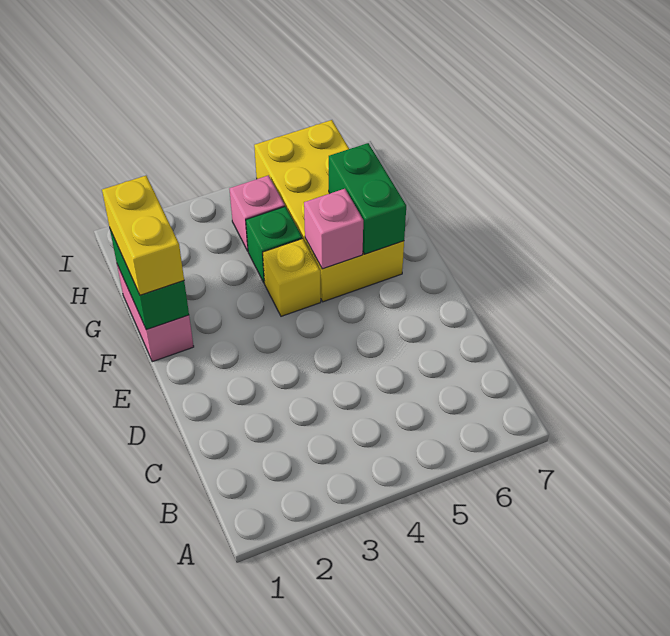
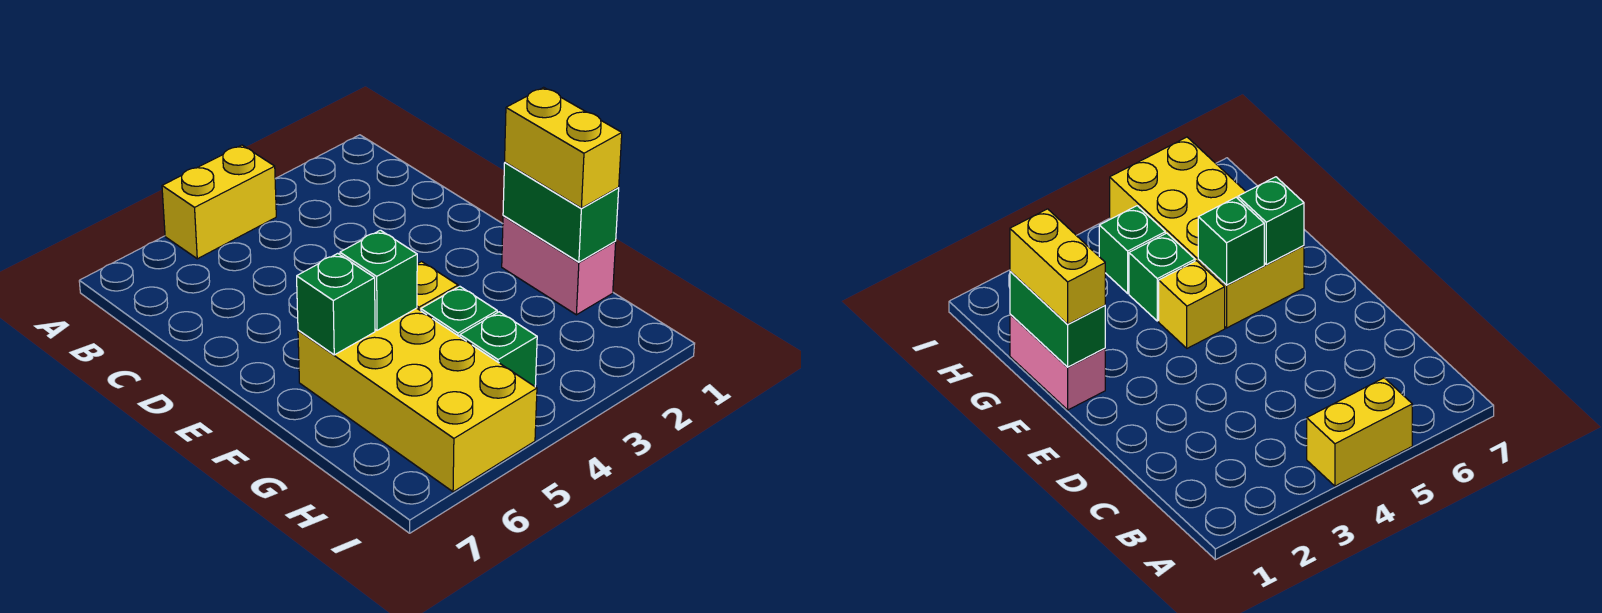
none -> yellow brick A4:A5 level 1
pink brick F5 level 2 -> green brick F5 level 2
green brick F6:G6 level 2 -> green brick F6 level 2
pink brick H4 level 1 -> green brick H4 level 1

